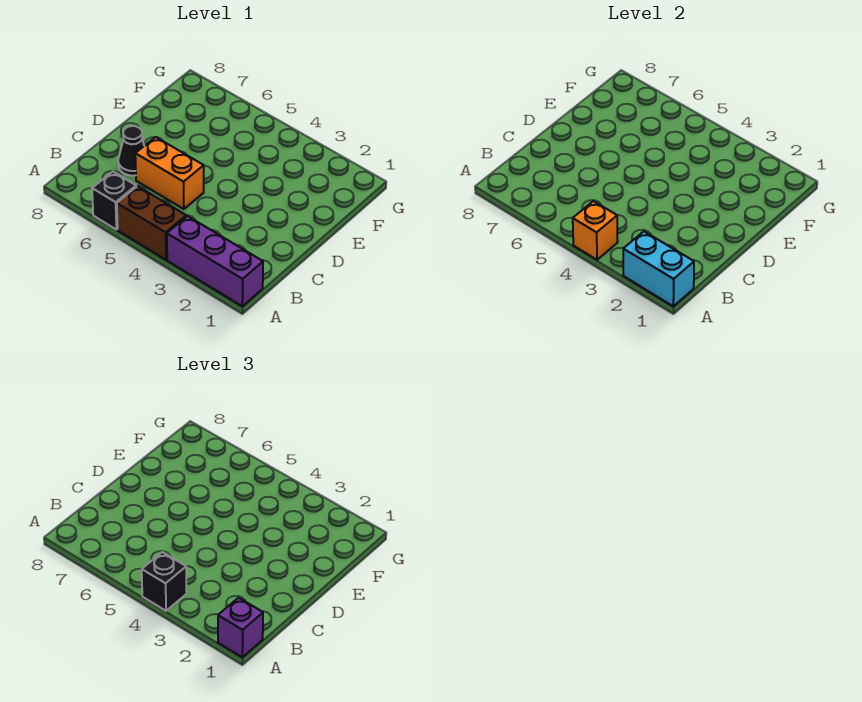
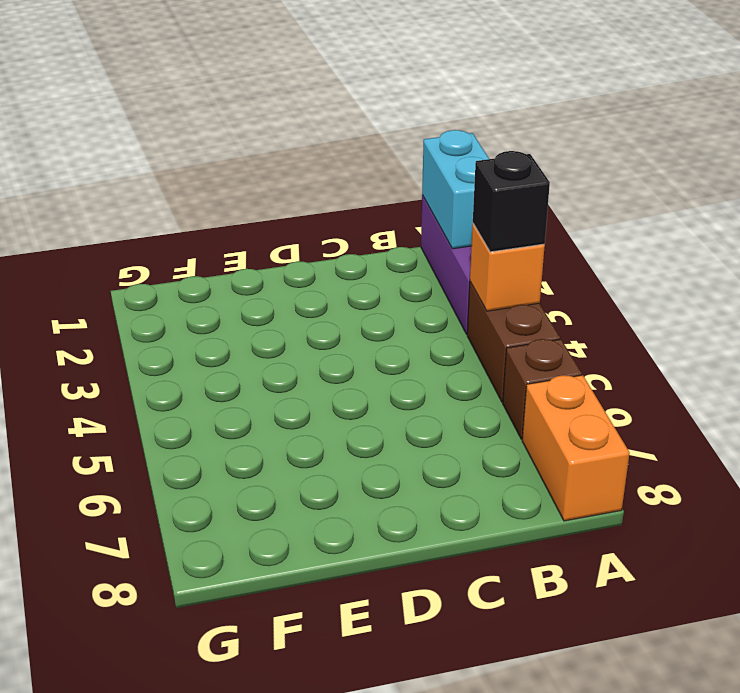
purple brick A1 level 3 -> none
black brick A6 level 1 -> brown brick A6 level 1
orange brick C5:C6 level 1 -> orange brick A7:A8 level 1
black cone C7 level 1 -> none

